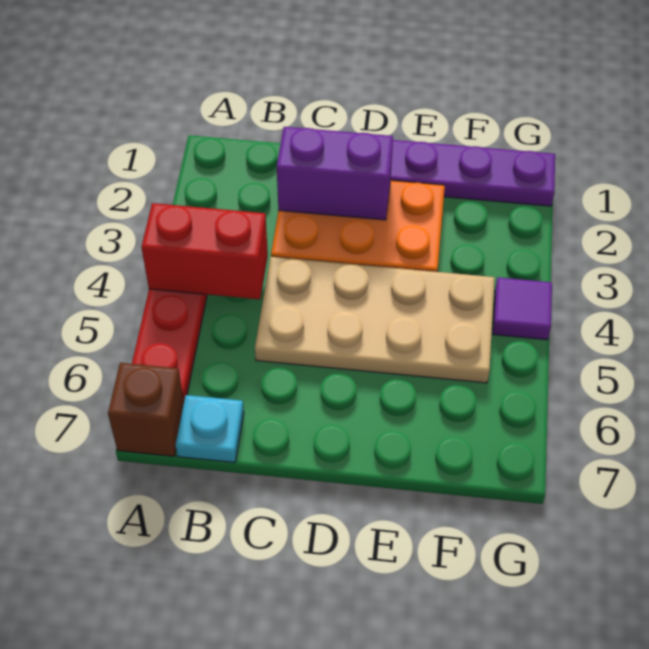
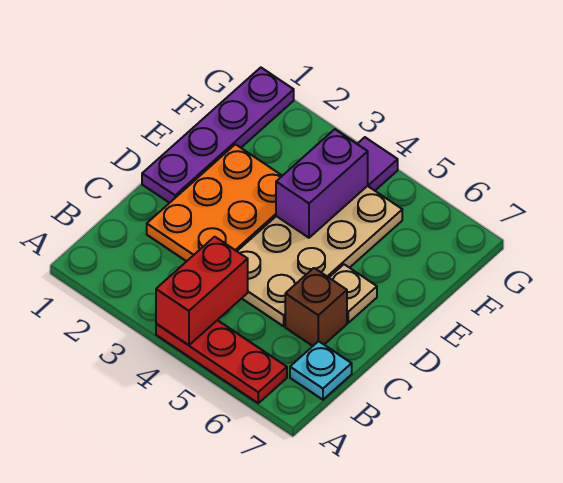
brown brick A7 level 1 -> brown brick C6 level 1
purple brick C2:D2 level 2 -> purple brick E4:F4 level 2
none -> tan plate D6 level 1

